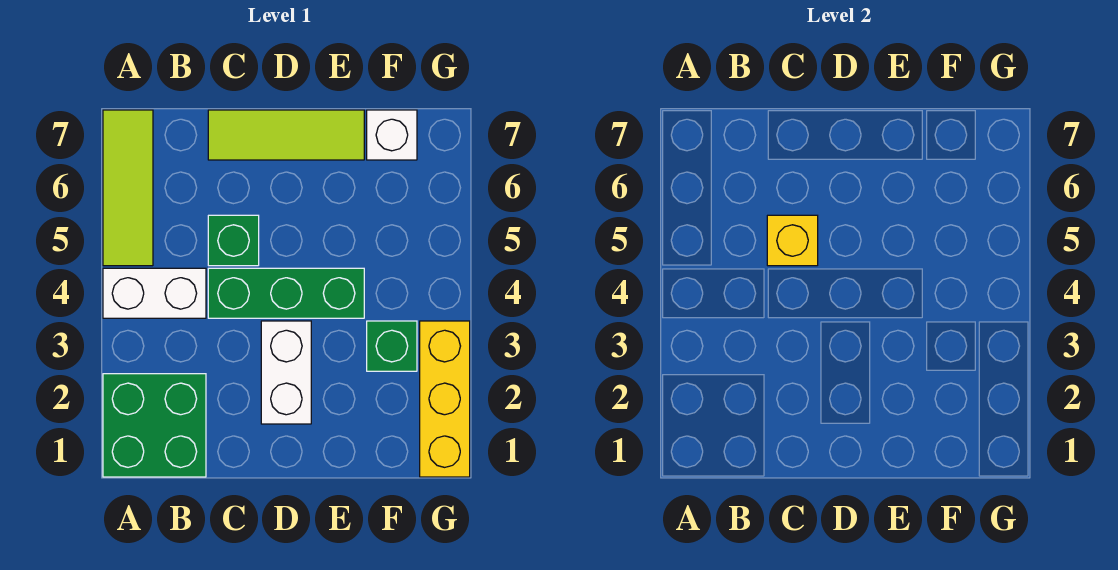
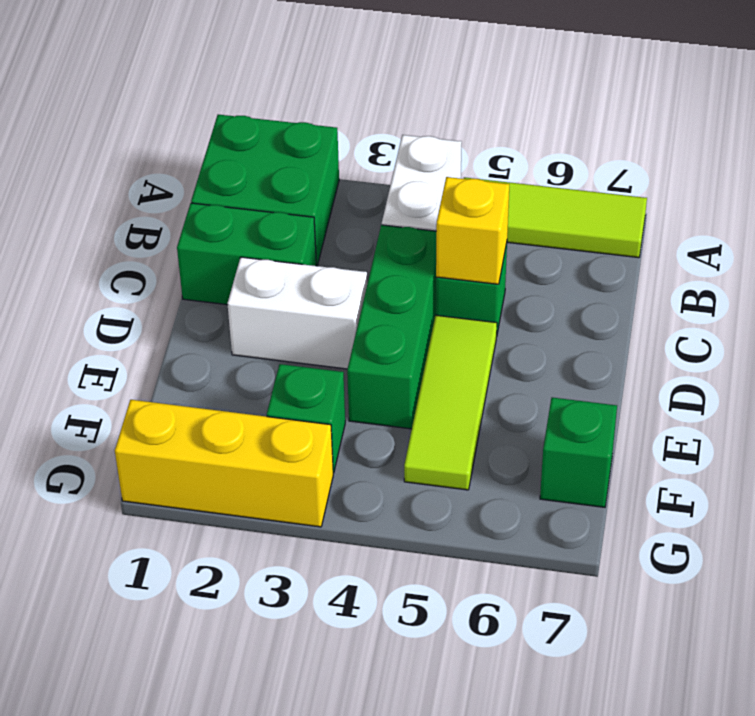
none -> green brick C1:C2 level 1
lime tile C7:E7 level 1 -> lime tile D5:F5 level 1
white brick F7 level 1 -> green brick F7 level 1

